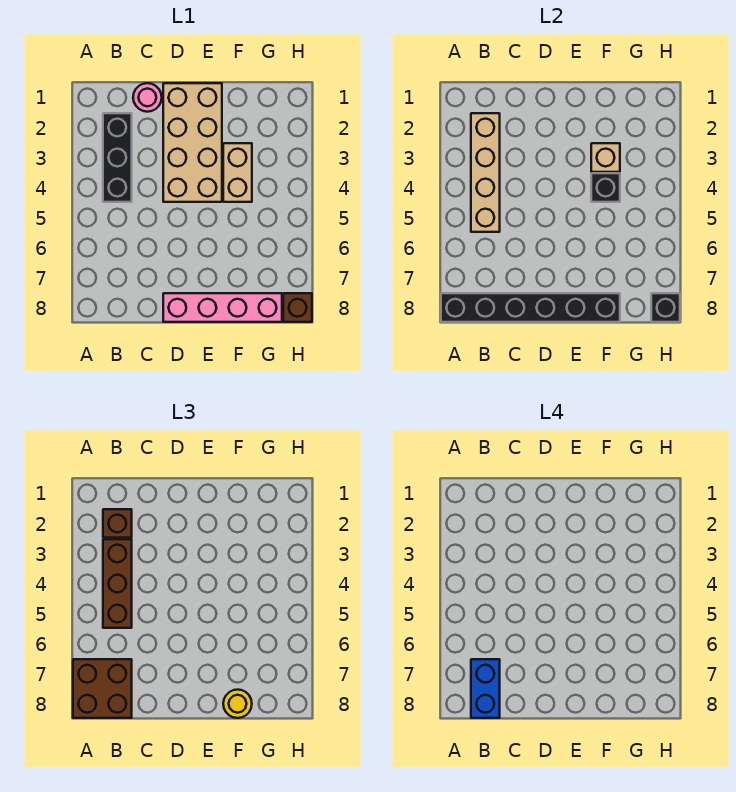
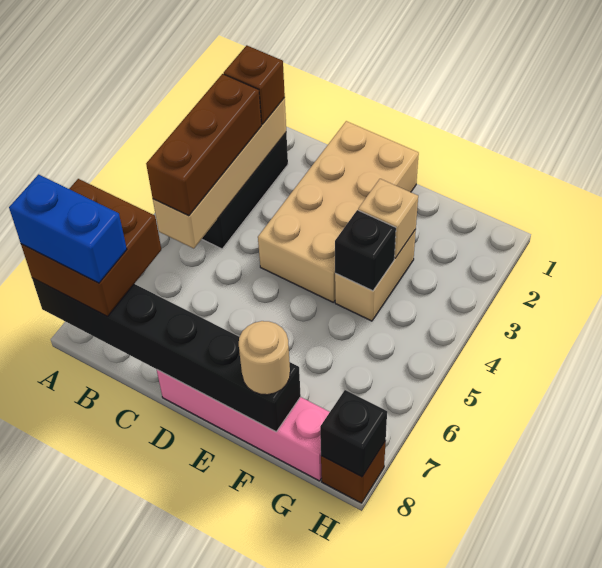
blue brick B7:B8 level 4 -> blue brick A8:B8 level 4
pink round brick C1 level 1 -> none
yellow round brick F8 level 3 -> tan round brick F8 level 3

